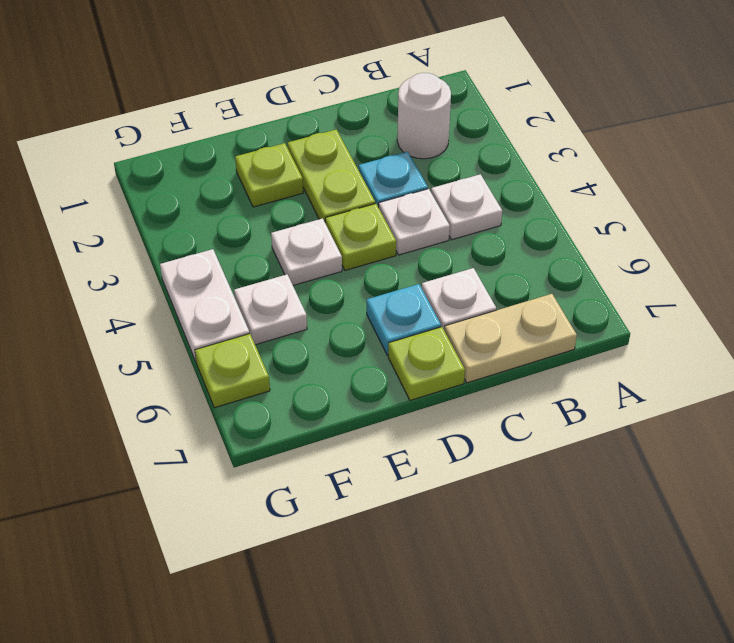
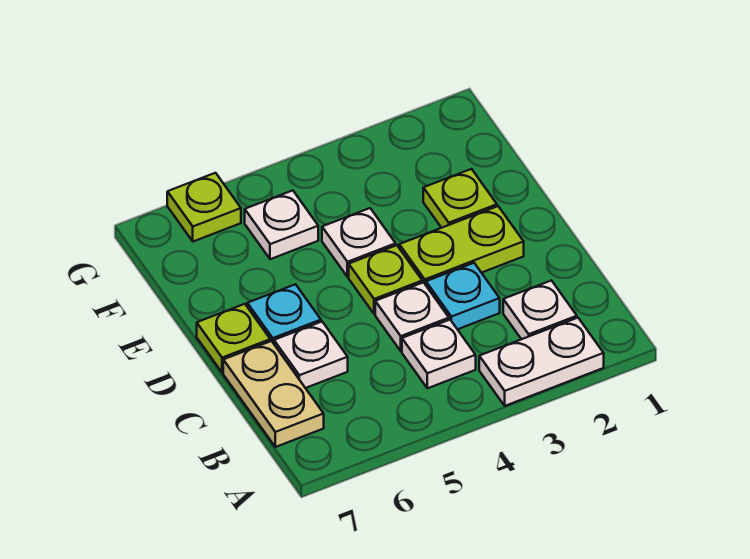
white round brick B2 level 1 -> white plate B2 level 1
white plate G4:G5 level 1 -> white plate A2:A3 level 1

